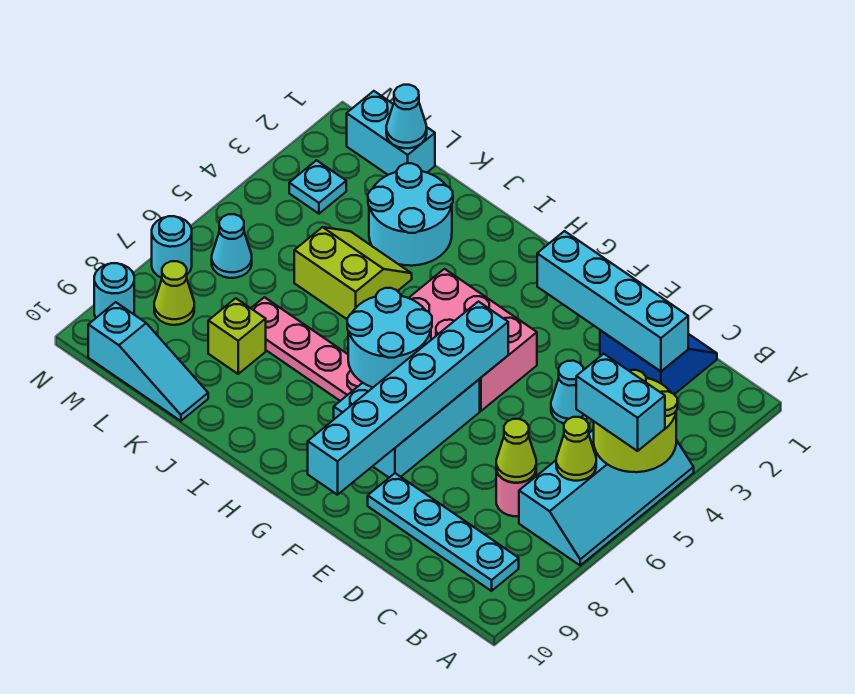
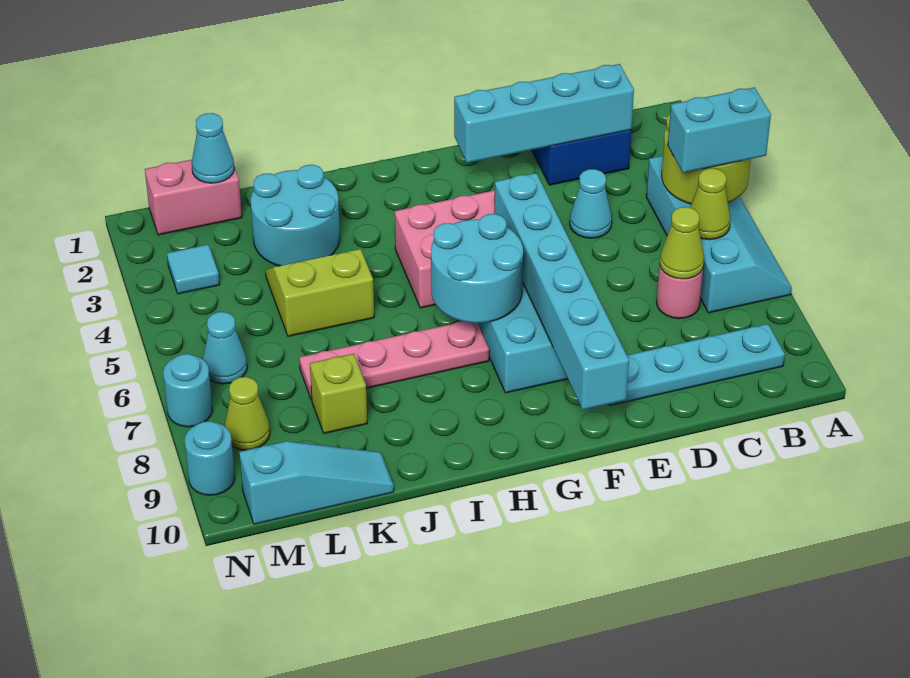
cyan brick L1:M1 level 1 -> pink brick L1:M1 level 1
cyan plate M3 level 1 -> cyan tile M3 level 1

